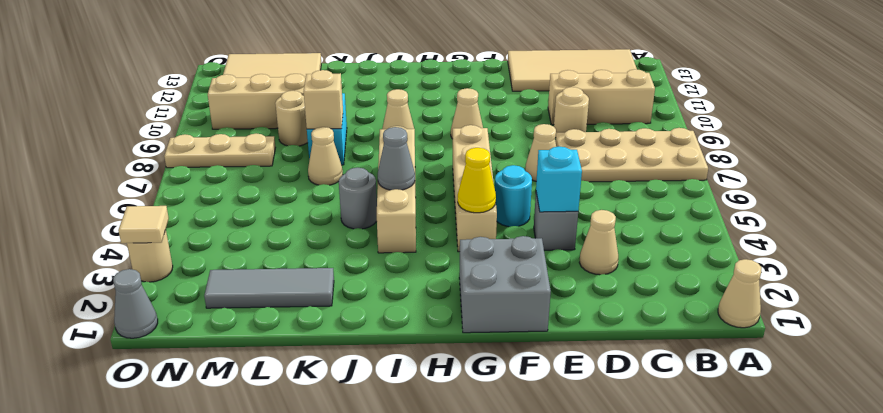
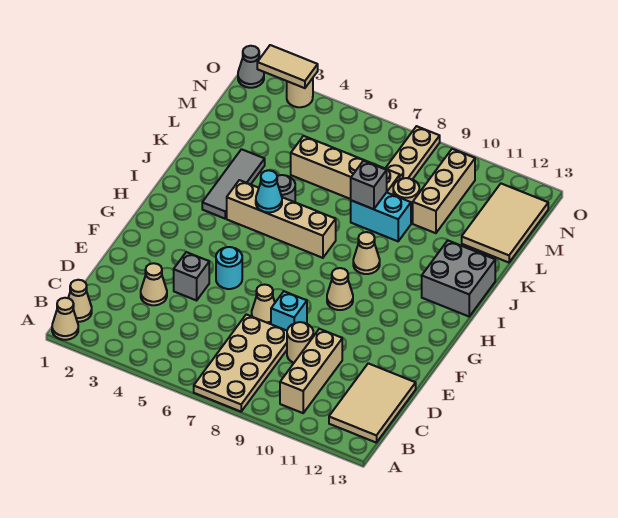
tan tile B12:E13 level 1 -> tan tile B12:D13 level 1
cyan brick E4 level 2 -> cyan brick E8 level 1
grey brick F1:G2 level 1 -> grey brick I12:J13 level 1
tan brick G4:G7 level 1 -> tan brick L5:L8 level 1
yellow cone G4 level 2 -> none
grey cone I5 level 2 -> cyan cone I5 level 2
grey tile K2:M2 level 1 -> grey tile I3:K3 level 1
tan cone K7 level 1 -> tan cone B1 level 1
tan brick K8 level 2 -> grey brick K8 level 2
tan tile O3 level 2 -> tan tile O2:O3 level 2

